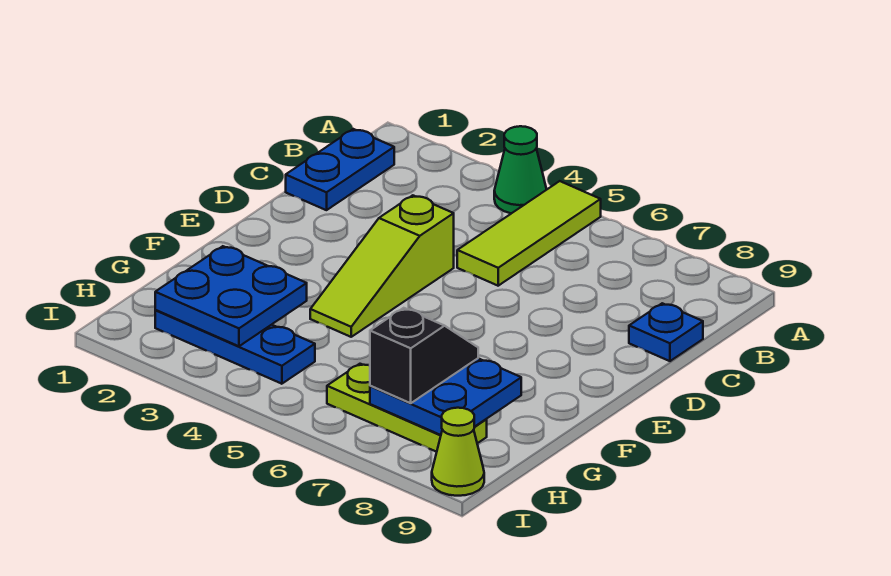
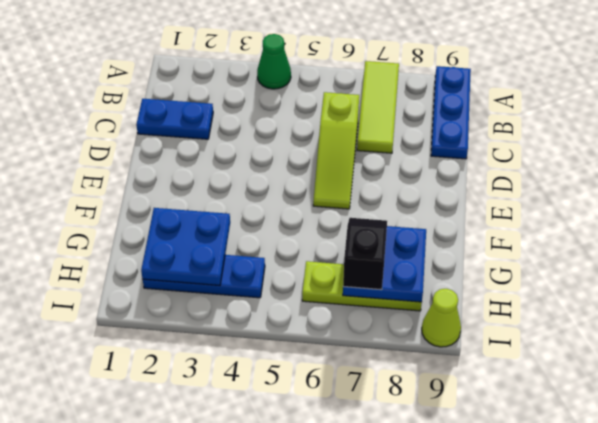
lime tile A5:C5 level 1 -> lime tile A7:C7 level 1
blue plate B1:C1 level 1 -> blue plate C1:C2 level 1
blue plate C9 level 1 -> blue plate A9:C9 level 1
lime slope D4:F4 level 1 top D -> lime slope C6:E6 level 1 top C

